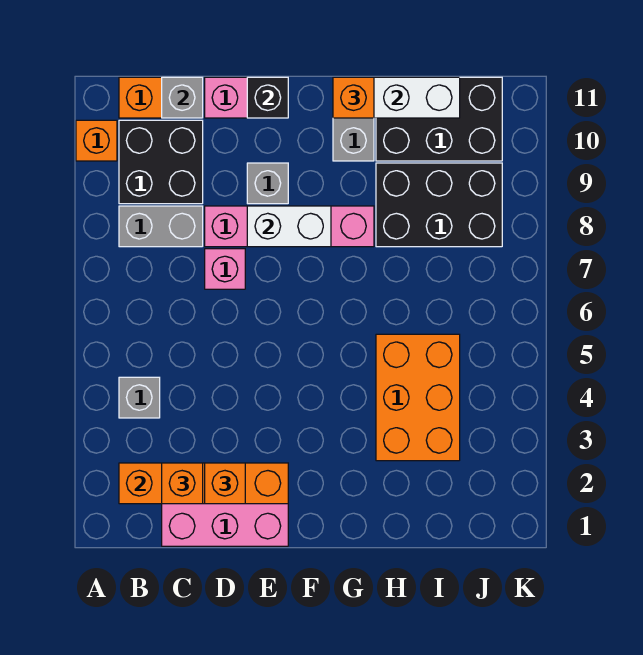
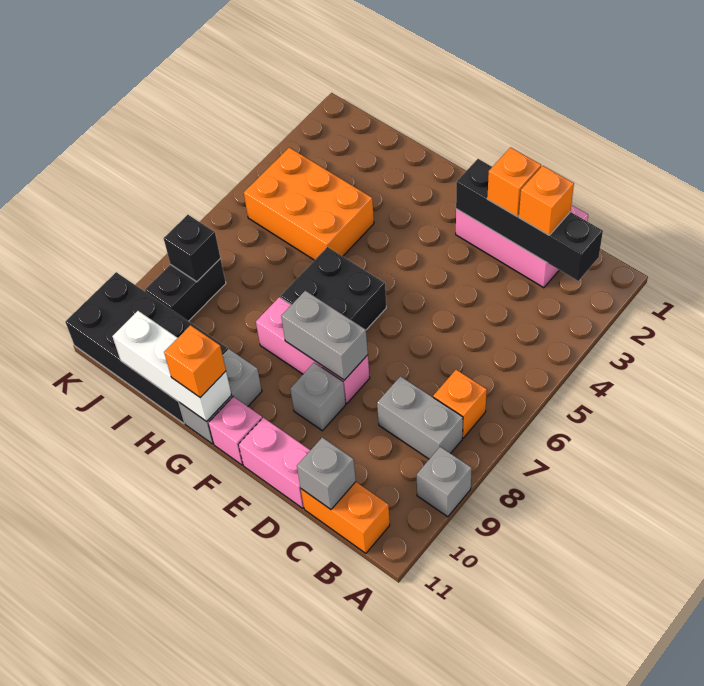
orange brick A10 level 1 -> orange brick B7 level 1
orange brick B2:E2 level 2 -> black brick B2:E2 level 2
grey brick B4 level 1 -> grey brick A9 level 1
black brick B9:C10 level 1 -> black brick F6:G7 level 1
pink brick D7 level 1 -> pink brick F11 level 1
pink brick D8:G8 level 1 -> pink brick E8:G8 level 1
white brick E8:F8 level 2 -> grey brick E8:F8 level 2
black brick E11 level 2 -> black brick J8 level 2
orange brick H3:I5 level 1 -> orange brick H4:J5 level 1
black brick H8:J9 level 1 -> black brick J8:J9 level 1
black brick H10:J11 level 1 -> black brick H10:K11 level 1

